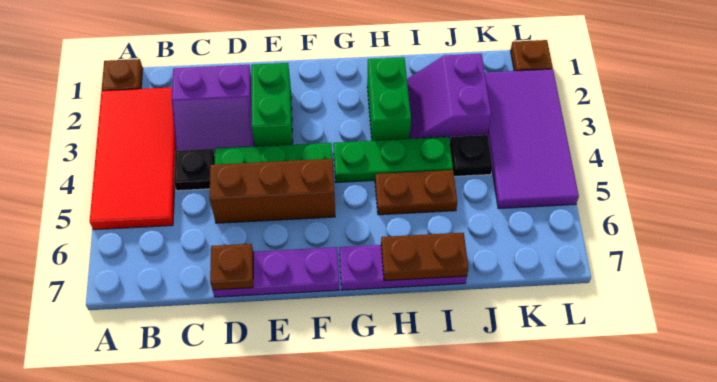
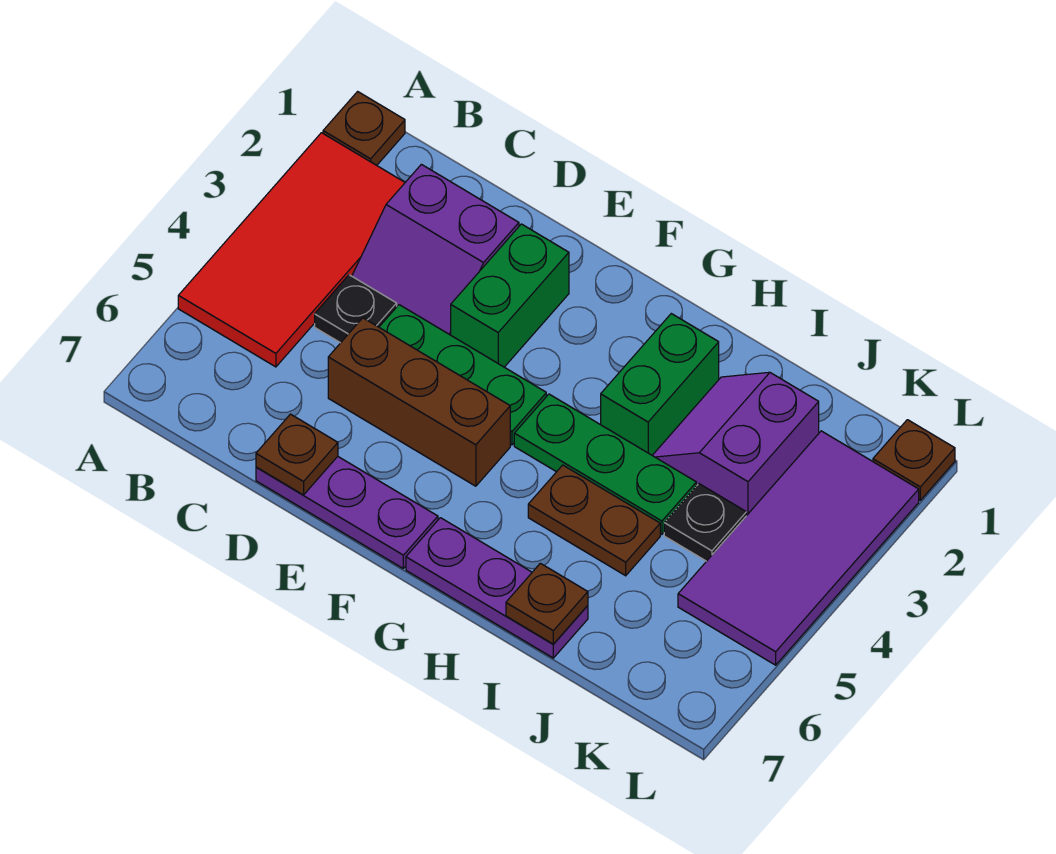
brown plate H7:I7 level 2 -> brown plate I7 level 2

